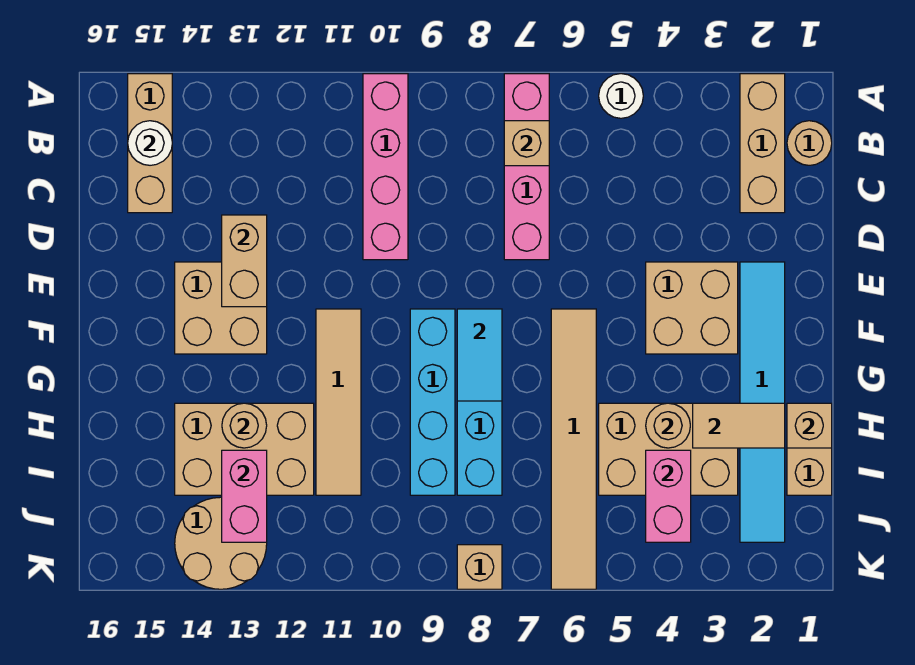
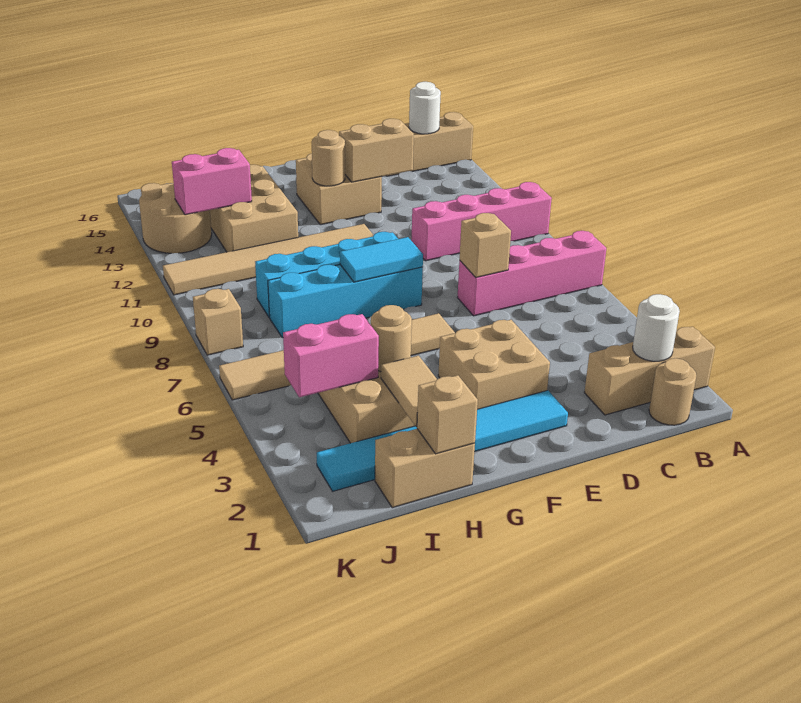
white round brick A5 level 1 -> white round brick B2 level 2
tan brick B7 level 2 -> tan brick D7 level 2
tan tile F11:I11 level 1 -> tan tile F11:K11 level 1
tan round brick H13 level 2 -> tan round brick F13 level 2

